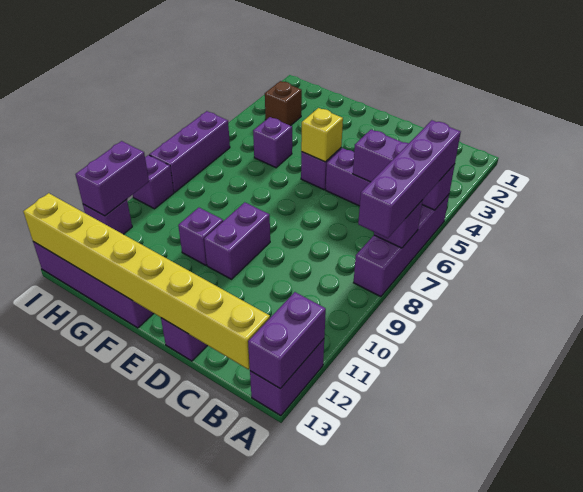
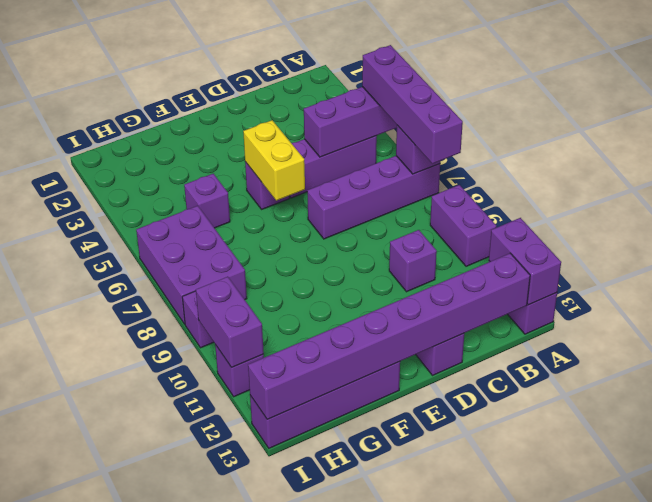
purple brick A5:A8 level 1 -> purple brick A7:D7 level 1
yellow brick B13:I13 level 2 -> purple brick B13:I13 level 2
yellow brick E5 level 2 -> yellow brick E5:E6 level 2
purple brick E9:E10 level 1 -> purple brick A9:A10 level 1
purple brick F10 level 1 -> purple brick C10 level 1
brown brick H3 level 1 -> none
purple brick I6:I8 level 1 -> purple brick H6:I8 level 1

